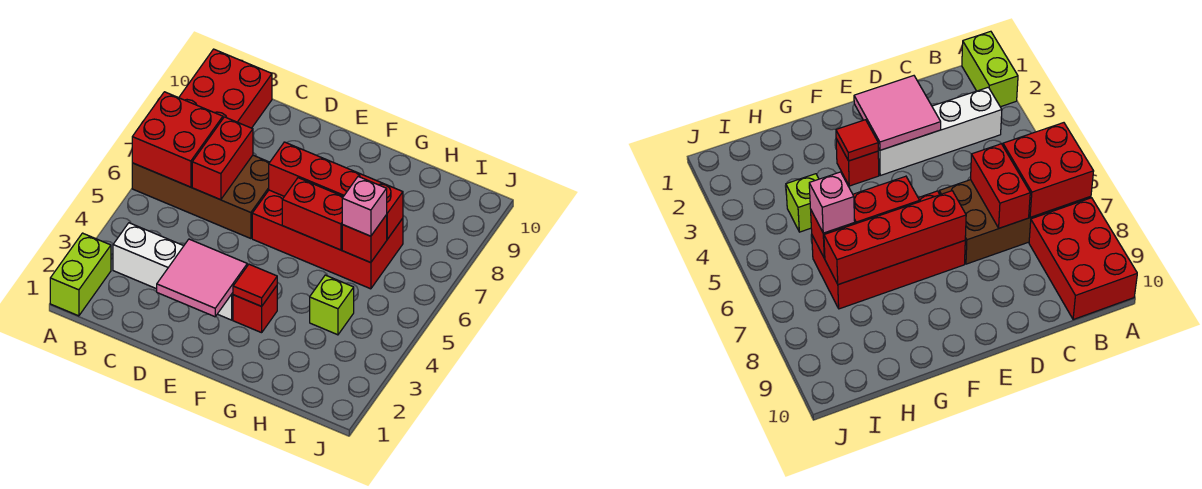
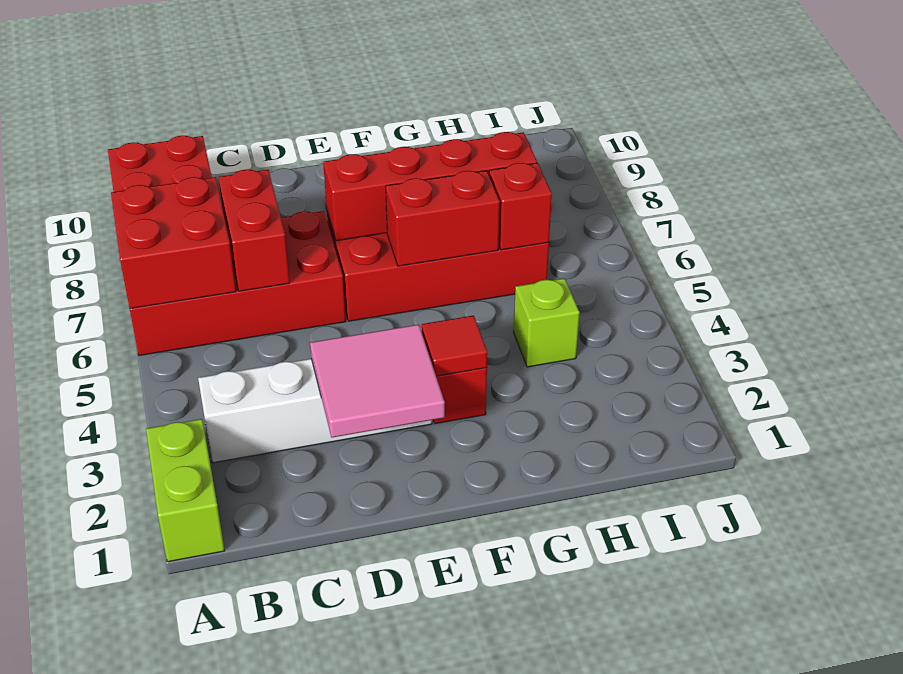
brown brick A6:D7 level 1 -> red brick A6:D7 level 1
pink brick H6 level 3 -> none

